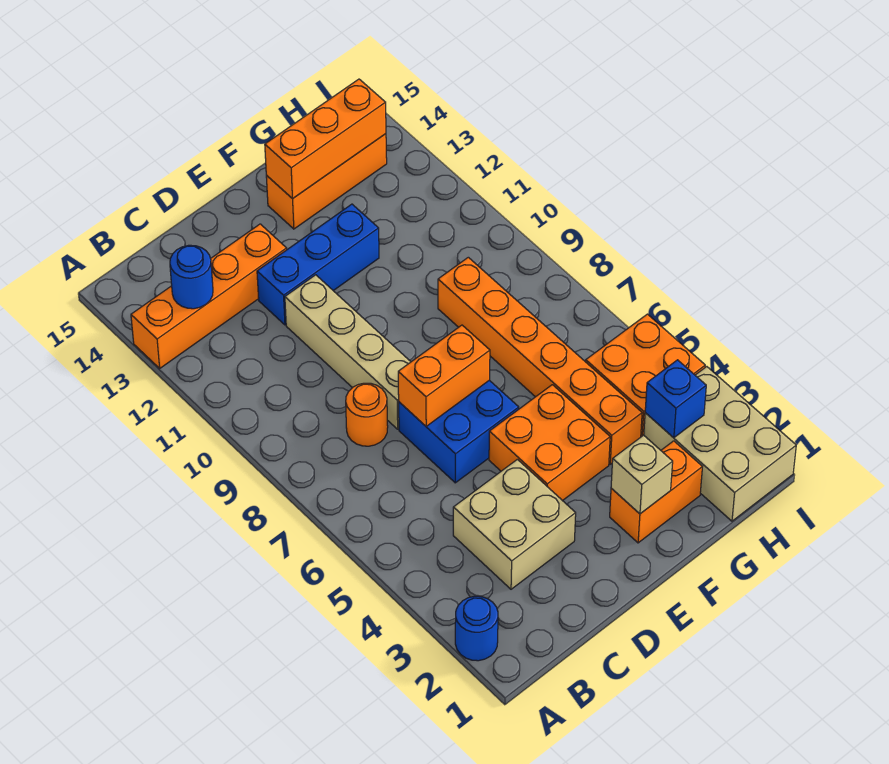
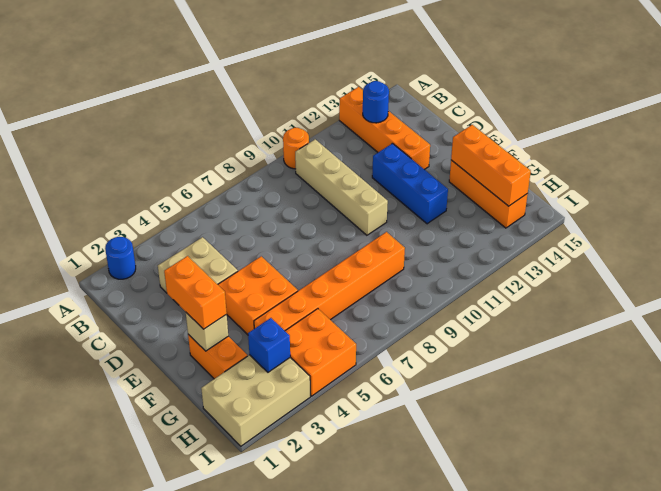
orange round brick C8 level 1 -> orange round brick A10 level 1
blue brick D6:E7 level 1 -> none
orange brick D7:E7 level 2 -> orange brick E2:F2 level 3
tan brick D8:D11 level 1 -> tan brick B10:E10 level 1

